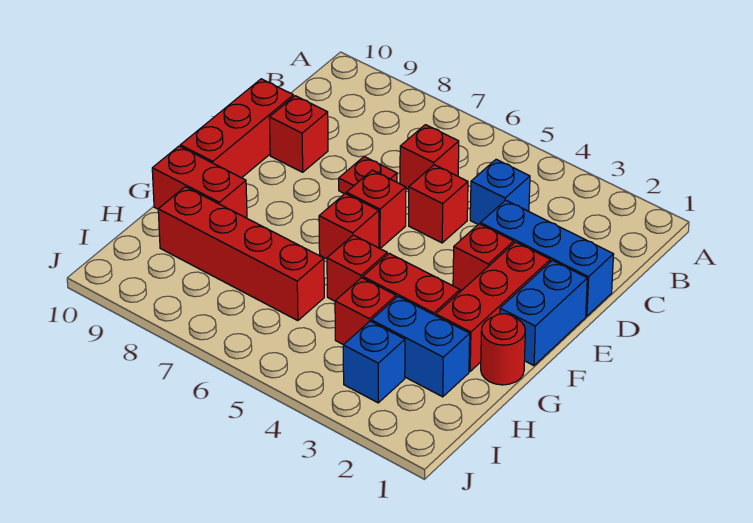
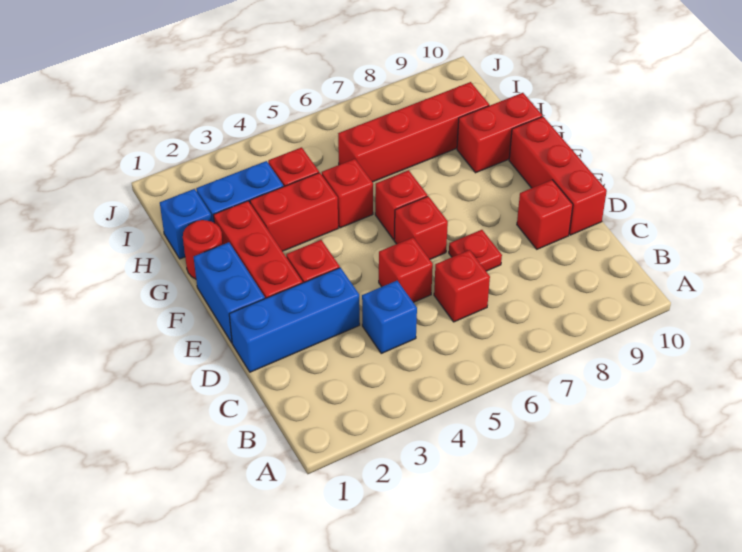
blue brick I3 level 1 -> blue brick H1 level 1

